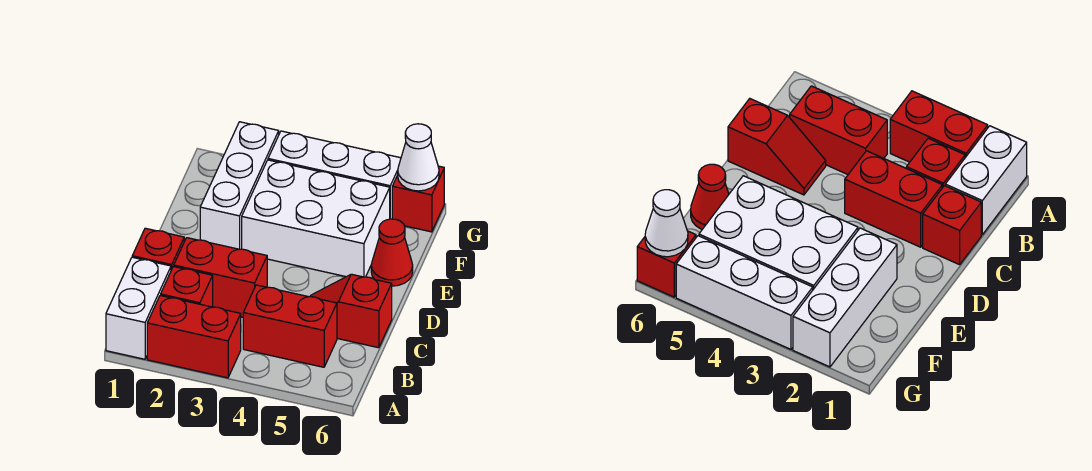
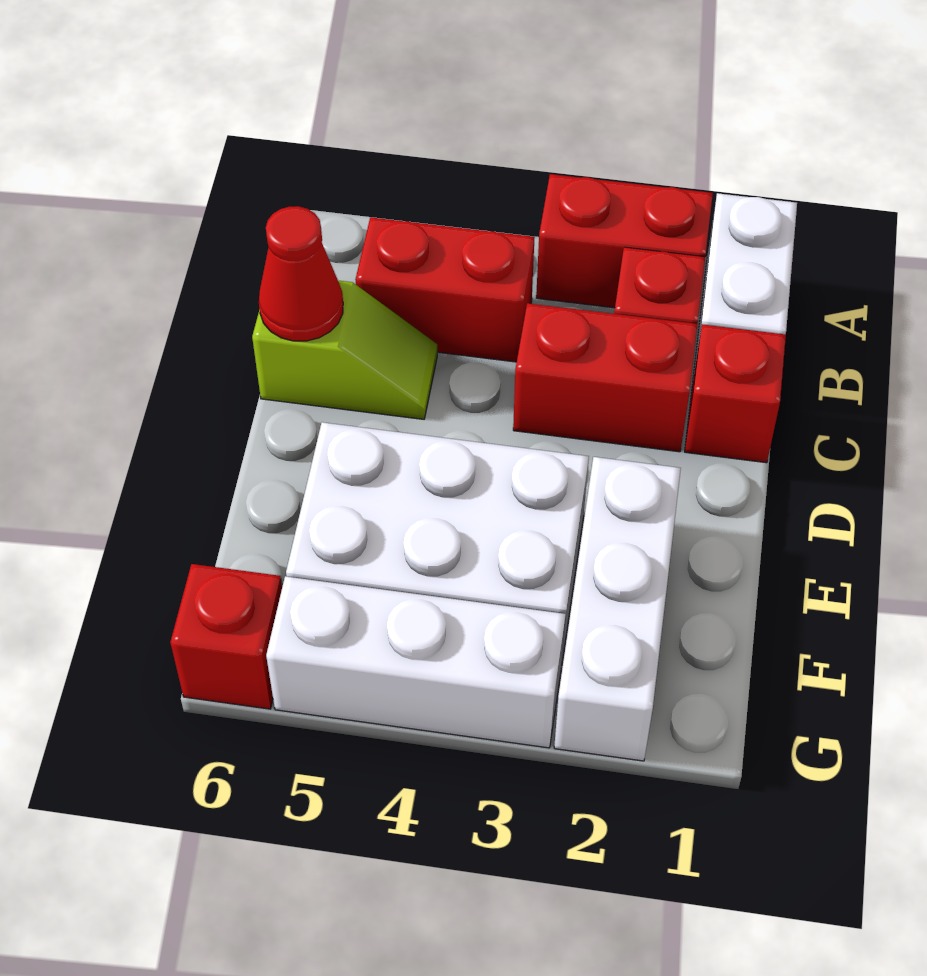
red slope C5:C6 level 1 top 6 -> lime slope C5:C6 level 1 top 6
red cone E6 level 1 -> red cone C6 level 2
white cone G6 level 2 -> none

